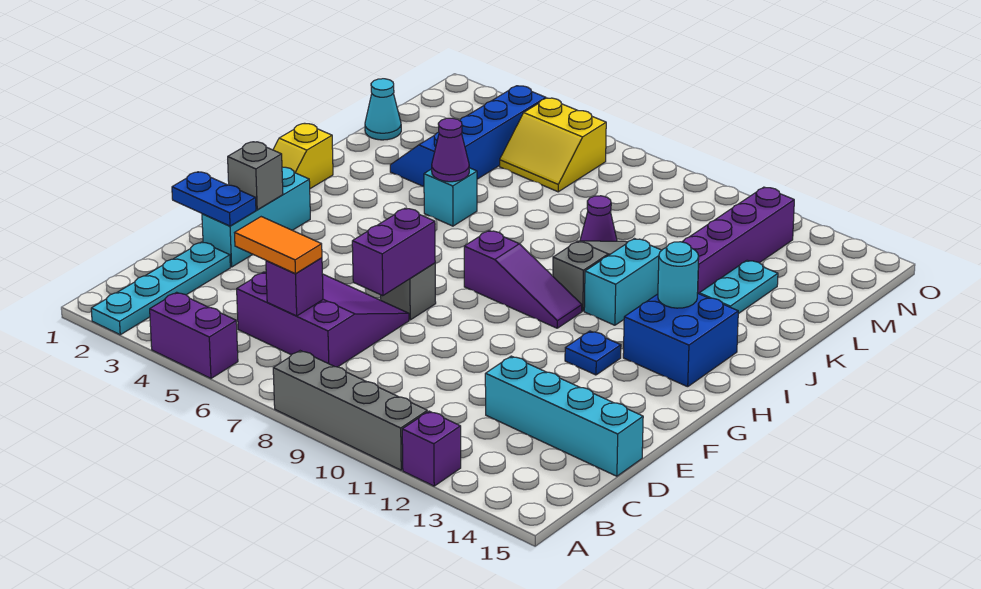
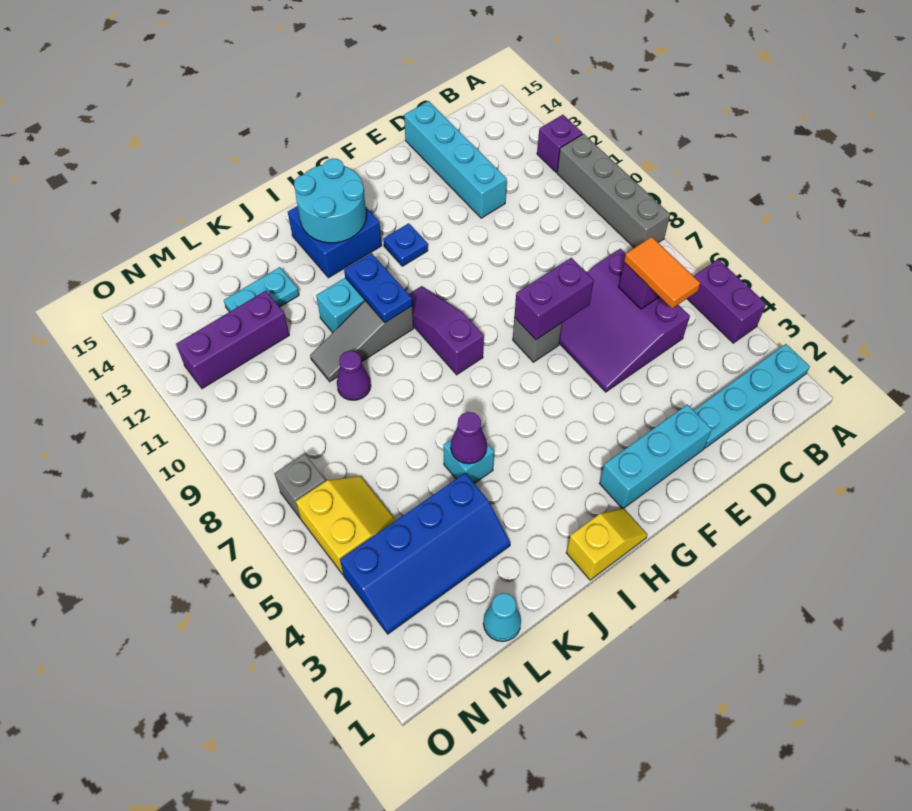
blue plate E1:E2 level 2 -> blue plate I10:I11 level 2
grey brick F2 level 2 -> grey brick N7 level 1
cyan round brick I13 level 2 -> cyan round brick H13:I14 level 2
purple brick K12:N12 level 1 -> purple brick L12:N12 level 1

